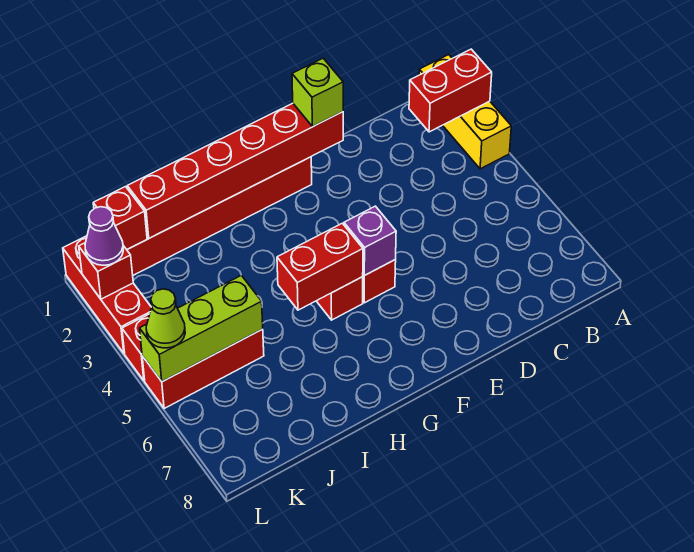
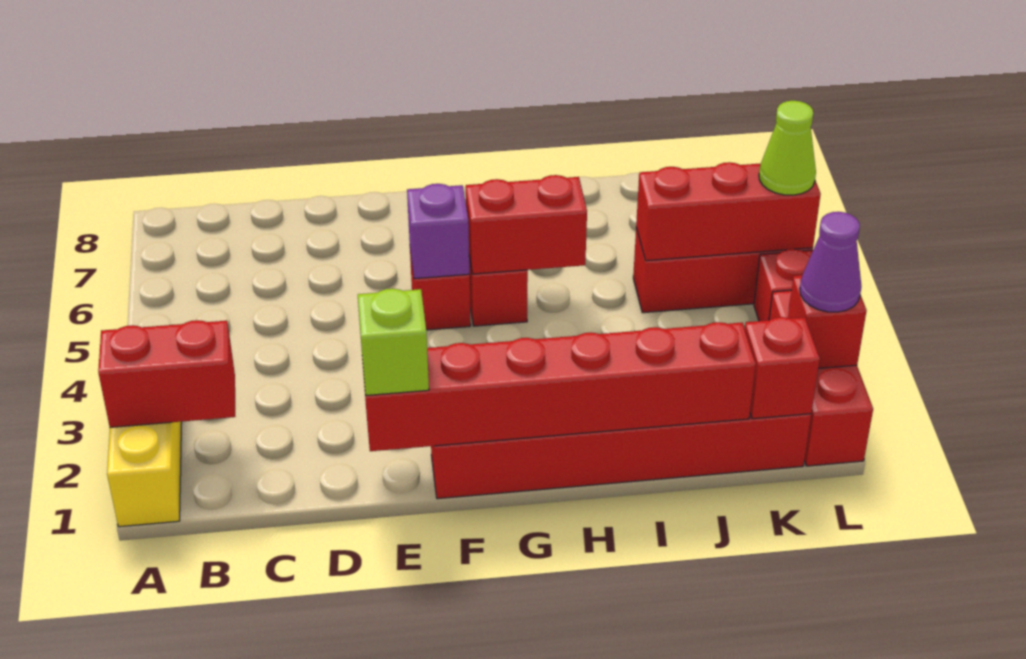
lime brick J5:L5 level 2 -> red brick J5:L5 level 2

